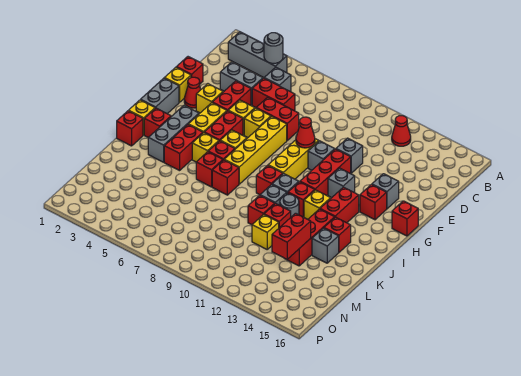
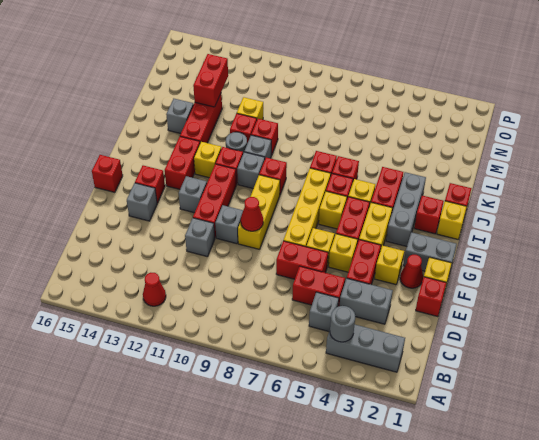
grey brick G1:H1 level 1 -> grey brick G1:G2 level 1
red brick J14 level 1 -> none

